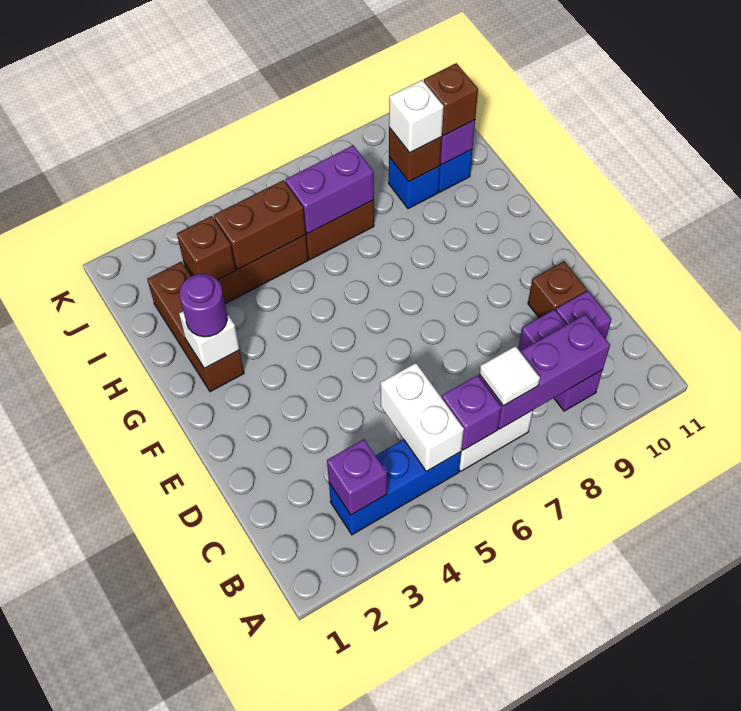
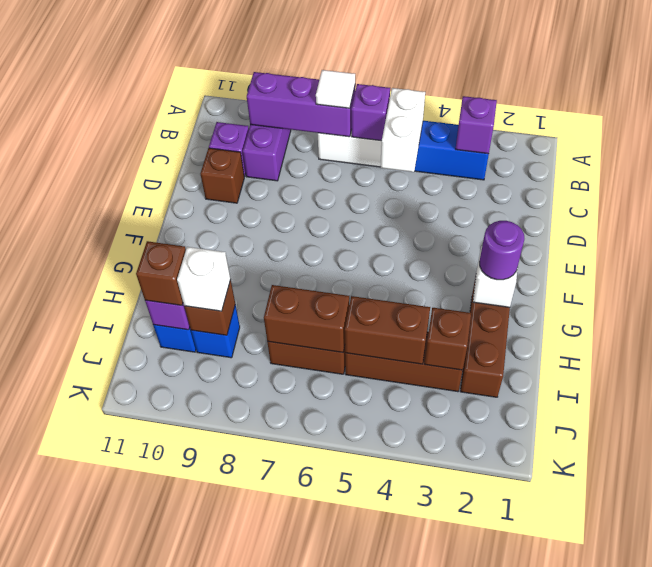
purple brick I6:I7 level 2 -> brown brick I6:I7 level 2

